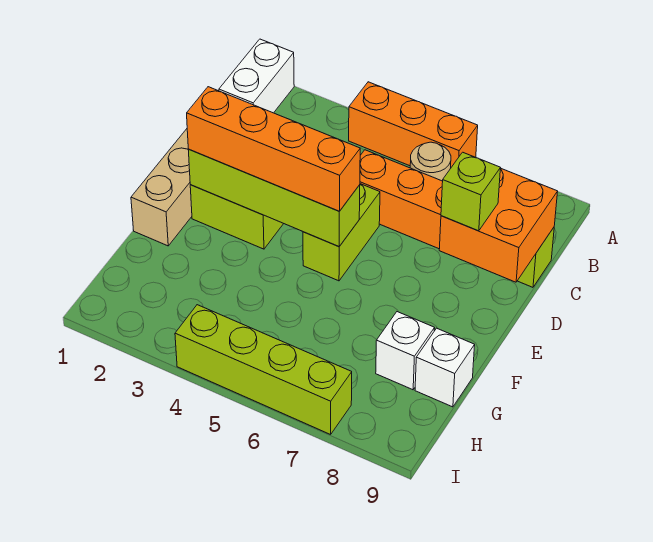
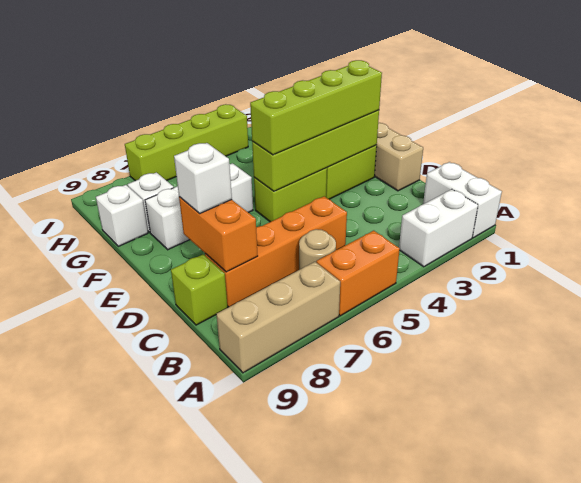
none -> white brick A2:A3 level 1
orange brick A4:A6 level 1 -> orange brick A5:A6 level 1
none -> tan brick A7:A9 level 1
orange brick C8:D9 level 2 -> orange brick C8:D8 level 2
lime brick D5:E5 level 1 -> lime brick E4:E5 level 1
lime brick D8 level 3 -> white brick D8 level 3
orange brick E2:E5 level 3 -> lime brick E2:E5 level 3
none -> white brick F6:F8 level 1

